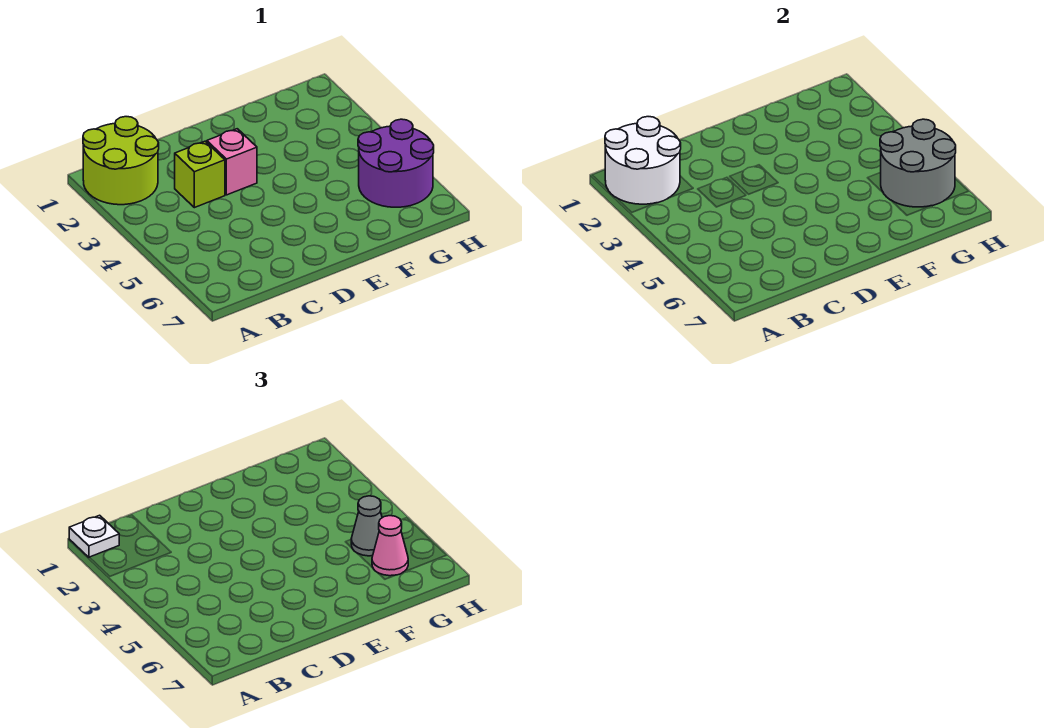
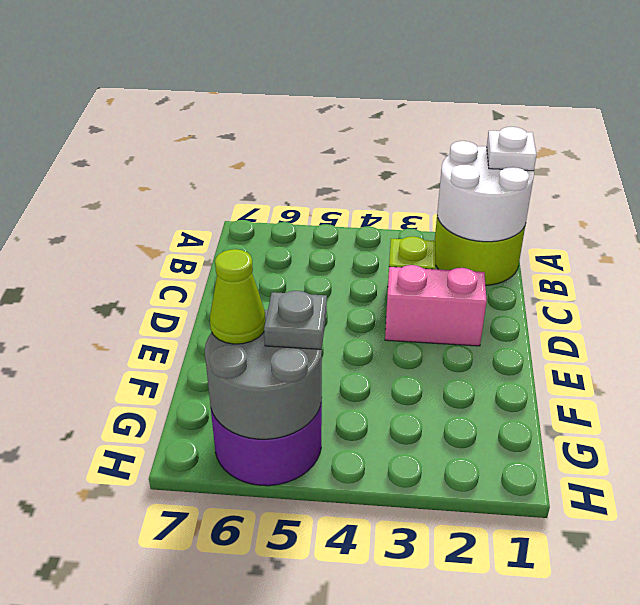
pink brick D3 level 1 -> pink brick D2:D3 level 1
grey cone G5 level 3 -> grey plate G5 level 3
pink cone G6 level 3 -> lime cone G6 level 3

